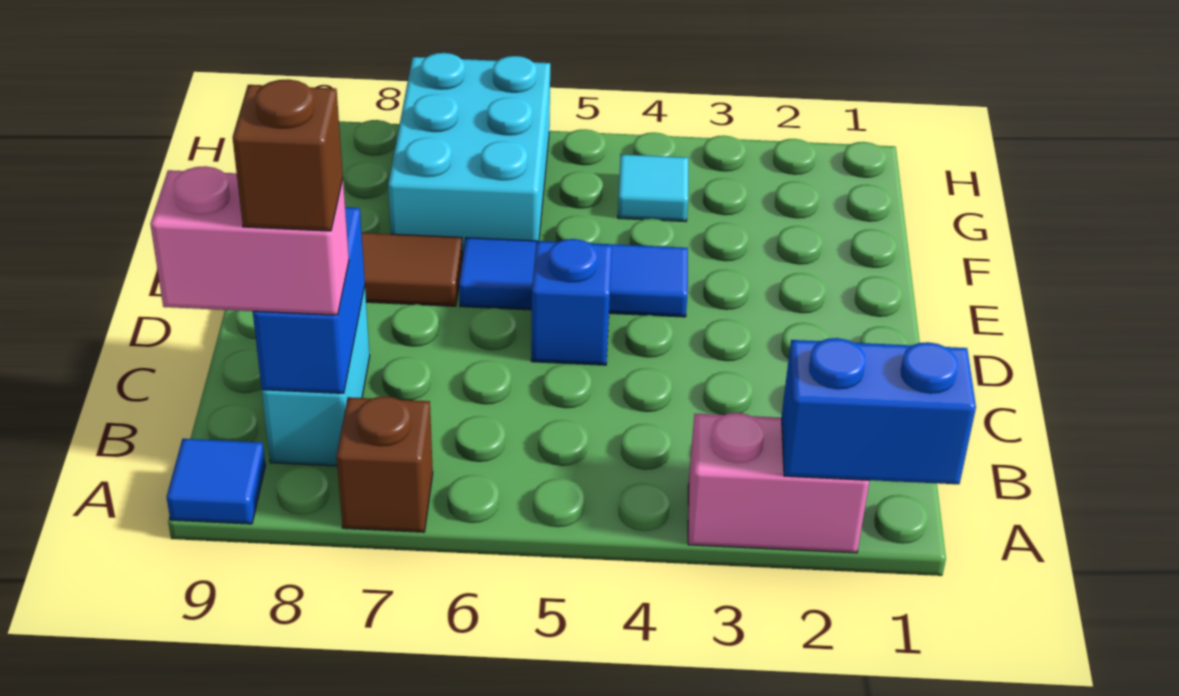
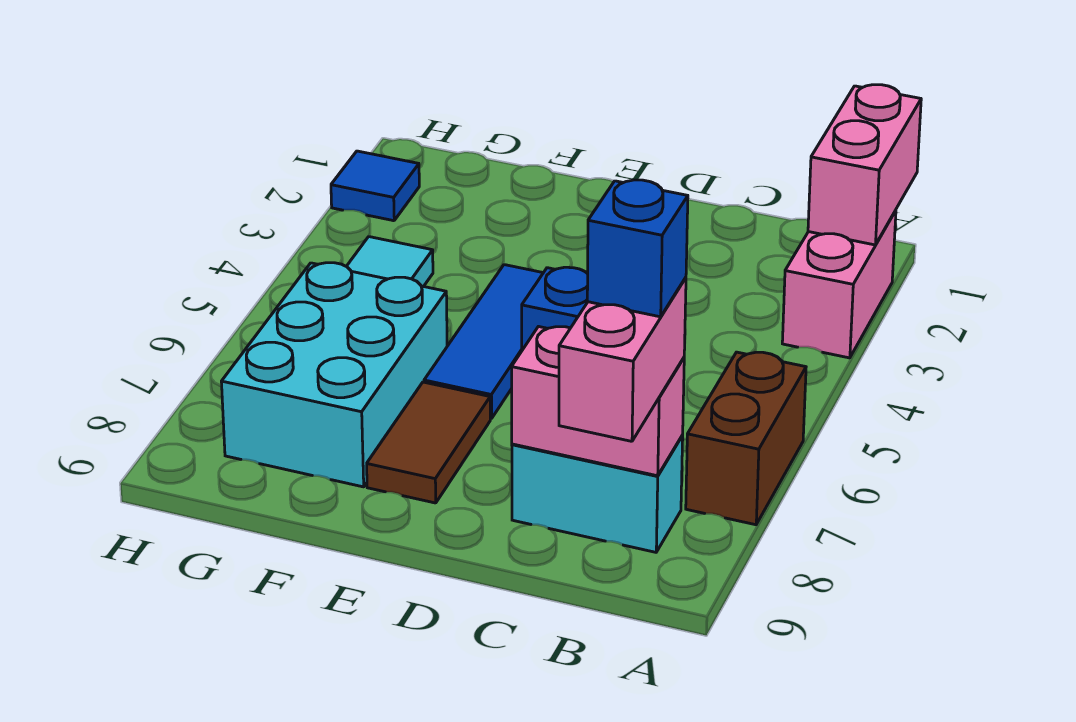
blue brick A1:A2 level 2 -> pink brick A1:A2 level 2
brown brick A7 level 1 -> brown brick A6:A7 level 1
blue tile A9 level 1 -> blue tile H2 level 1
blue brick B8:C8 level 2 -> pink brick B8:C8 level 2
brown brick B8 level 4 -> blue brick B8 level 4
cyan brick F6:H7 level 1 -> cyan brick F6:G8 level 1

